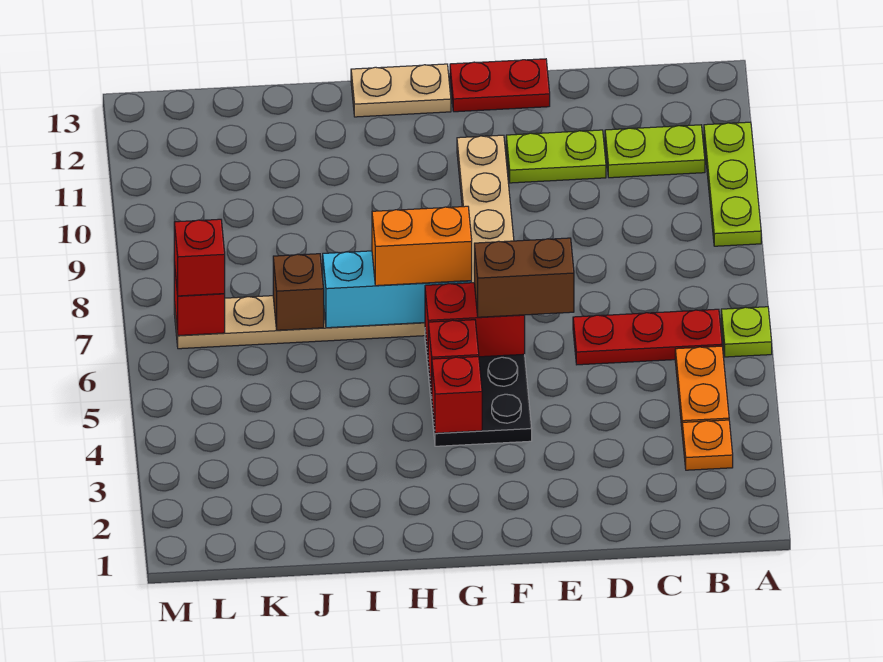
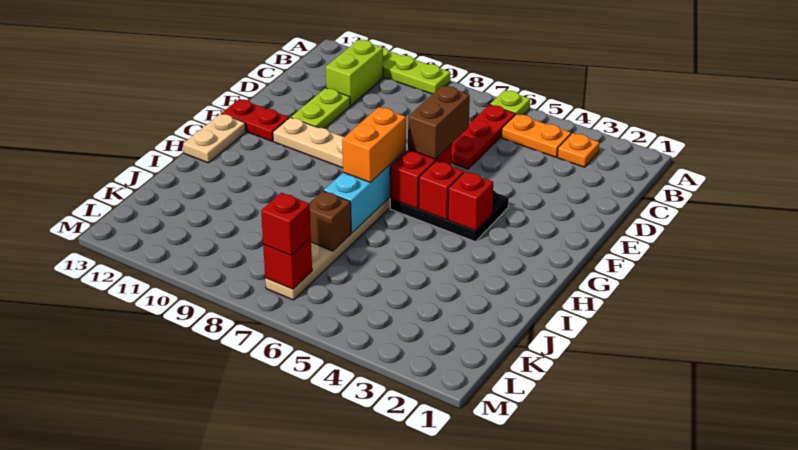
lime plate B11:C11 level 1 -> lime brick B11:C11 level 1
red plate E13:F13 level 1 -> red plate F12:F13 level 1

